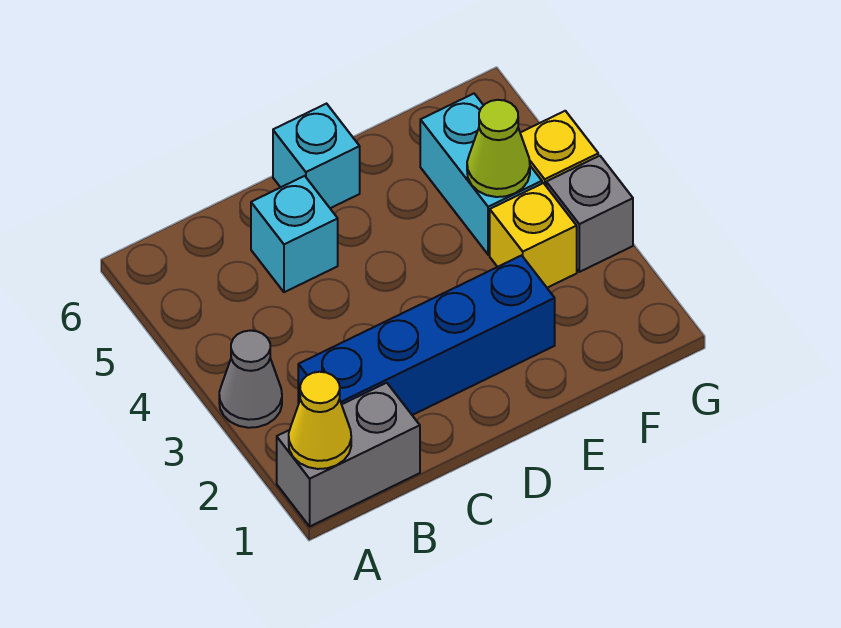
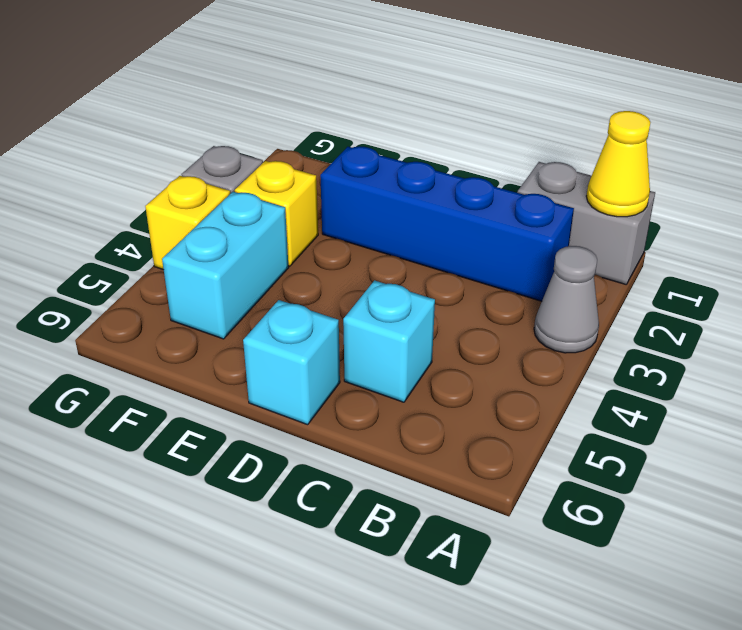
lime cone F4 level 2 -> none

